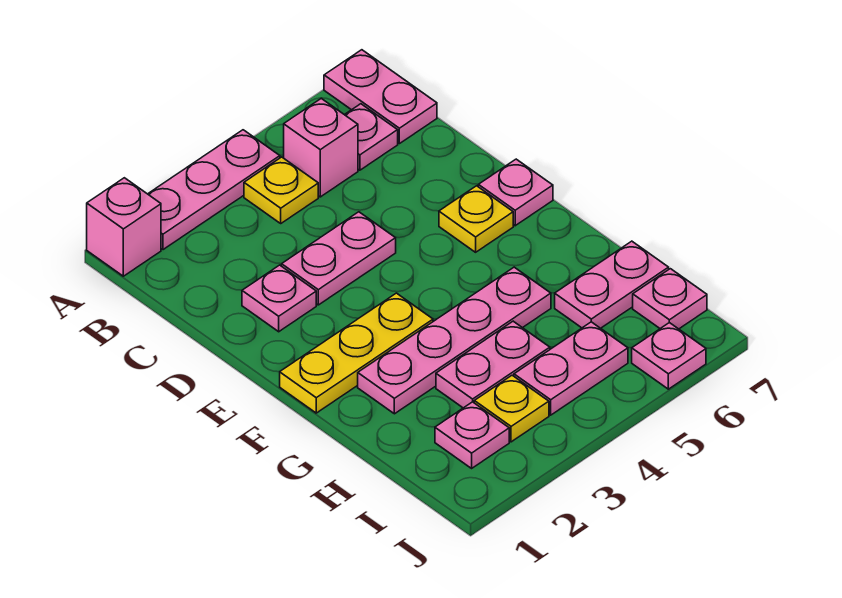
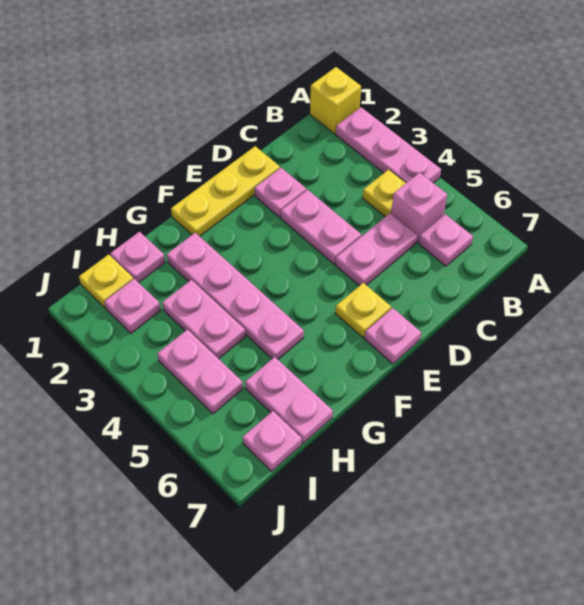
pink brick A1 level 1 -> yellow brick A1 level 1
pink plate A7:B7 level 1 -> pink plate C5:D5 level 1
yellow plate F1:F3 level 1 -> yellow plate D1:F1 level 1
yellow plate I3 level 1 -> yellow plate I1 level 1
pink plate J6 level 1 -> pink plate H1 level 1

